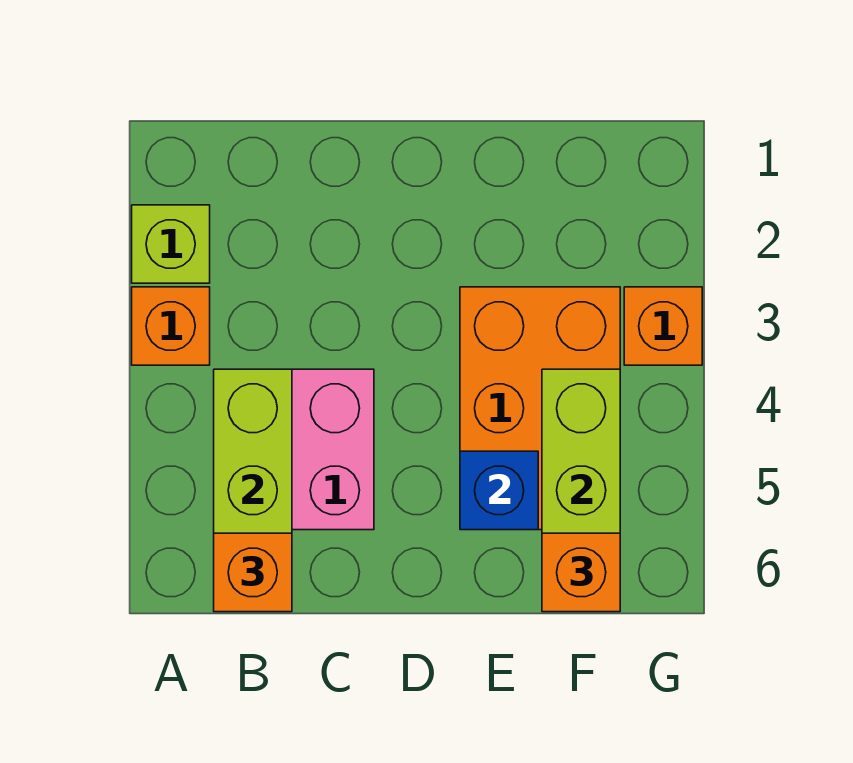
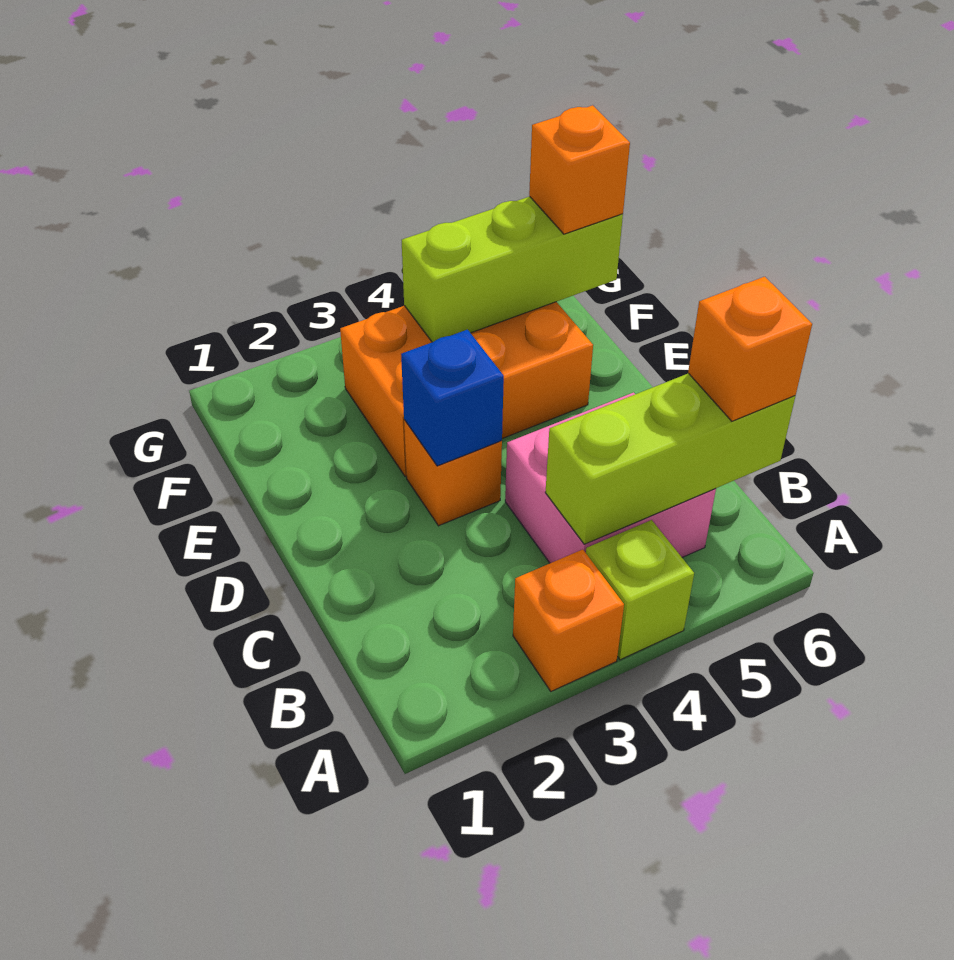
lime brick A2 level 1 -> lime brick A4 level 1
blue brick E5 level 2 -> blue brick D3 level 2
orange brick G3 level 1 -> orange brick D3 level 1

